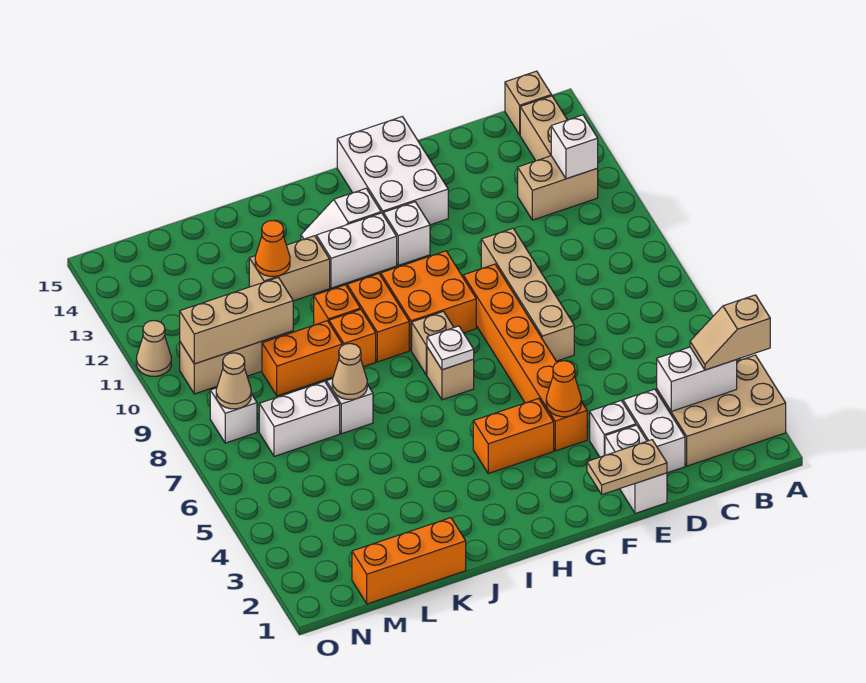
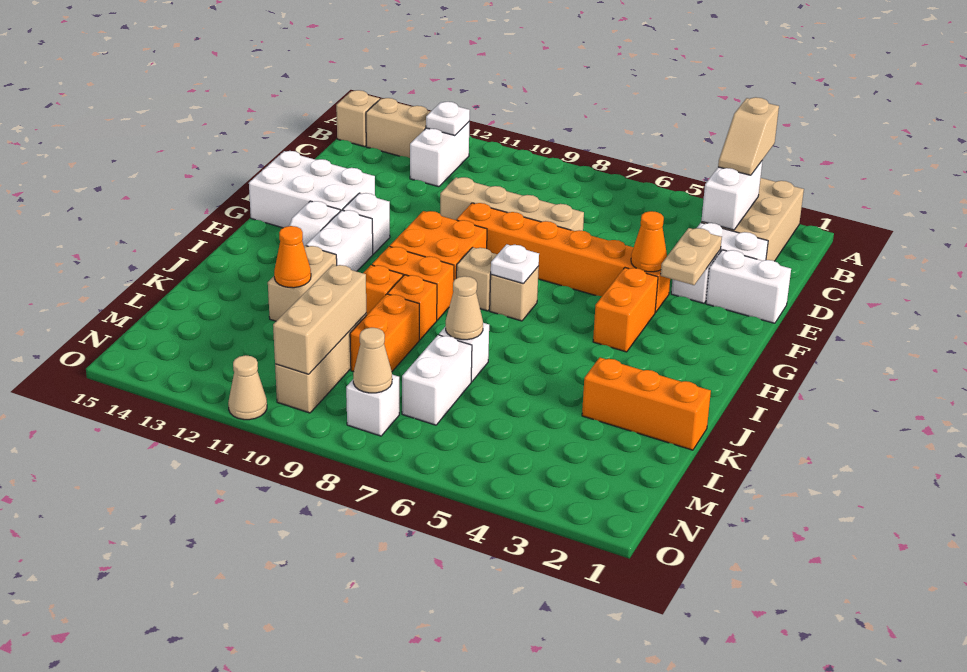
tan brick B12:C12 level 1 -> white brick B12:C12 level 1
white brick B12 level 2 -> white plate B12 level 2
tan plate E1:F1 level 2 -> tan plate E3:F3 level 2
orange brick K1:M1 level 1 -> orange brick K1:K3 level 1

